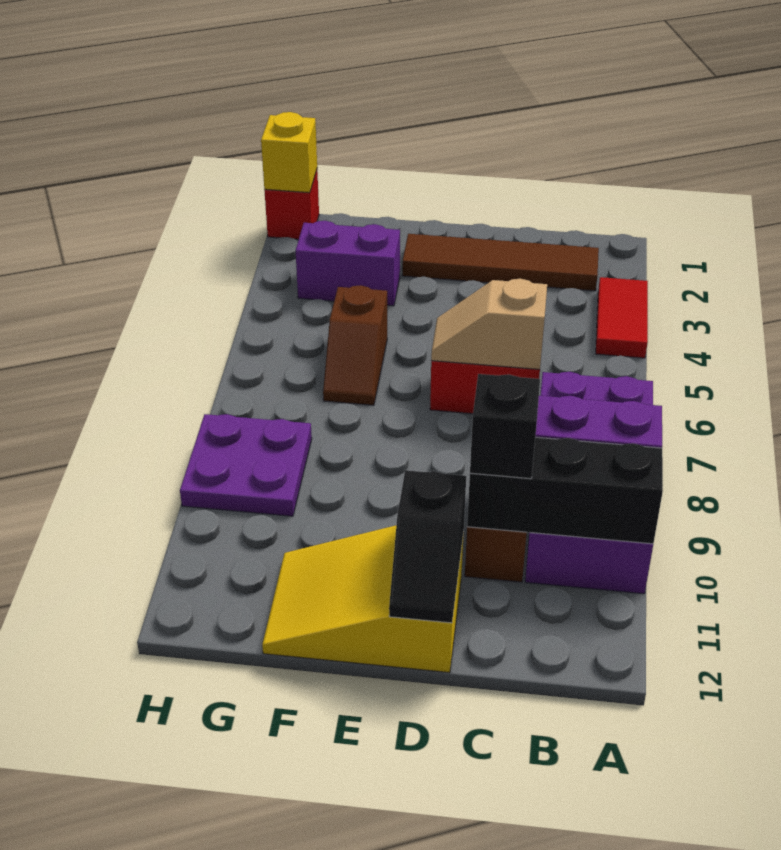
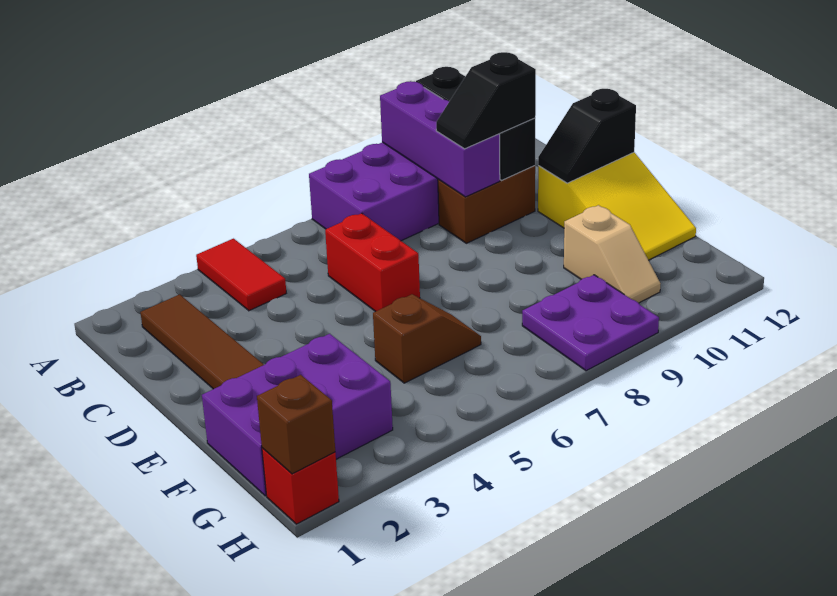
red tile A3:A4 level 1 -> red tile A4:B4 level 1
tan slope C6:D6 level 2 top C -> tan slope F10:G10 level 1 top F
black slope D11:D12 level 2 top 11 -> black slope D11:D12 level 2 top 12
purple brick F3:G3 level 1 -> purple brick F1:G3 level 1
yellow brick H1 level 2 -> brown brick H1 level 2

